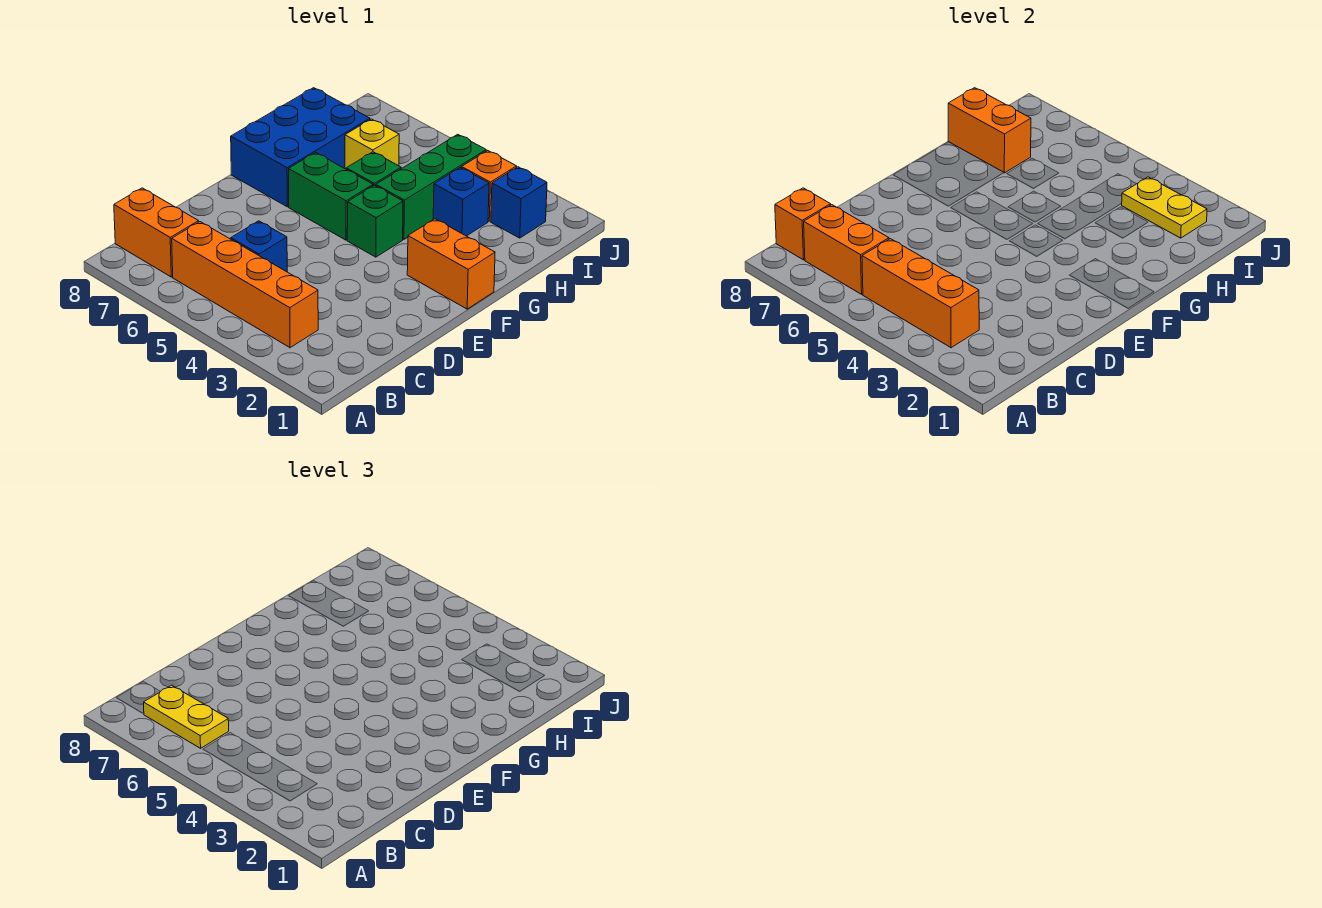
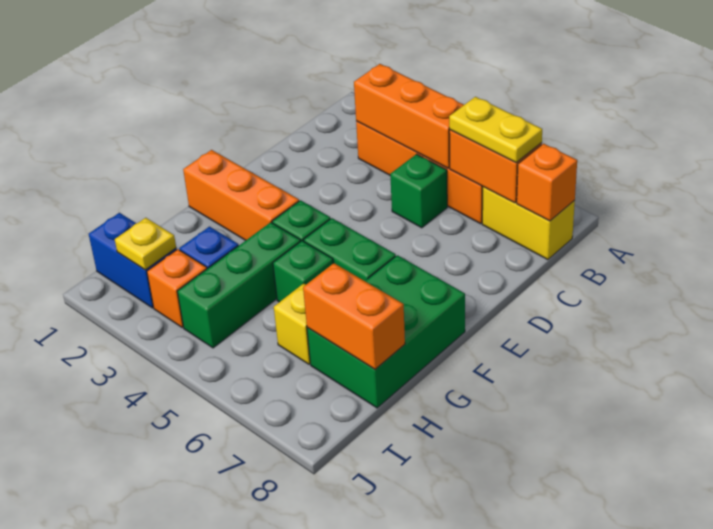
orange brick B7:B8 level 1 -> yellow brick B7:B8 level 1
blue brick C5 level 1 -> green brick C5 level 1
orange brick F1:F2 level 1 -> orange brick F1:F3 level 1
blue brick F7:H8 level 1 -> green brick F7:H8 level 1
blue brick I2 level 1 -> blue brick I1:I2 level 1
yellow plate I2:I3 level 2 -> yellow plate I2 level 2

